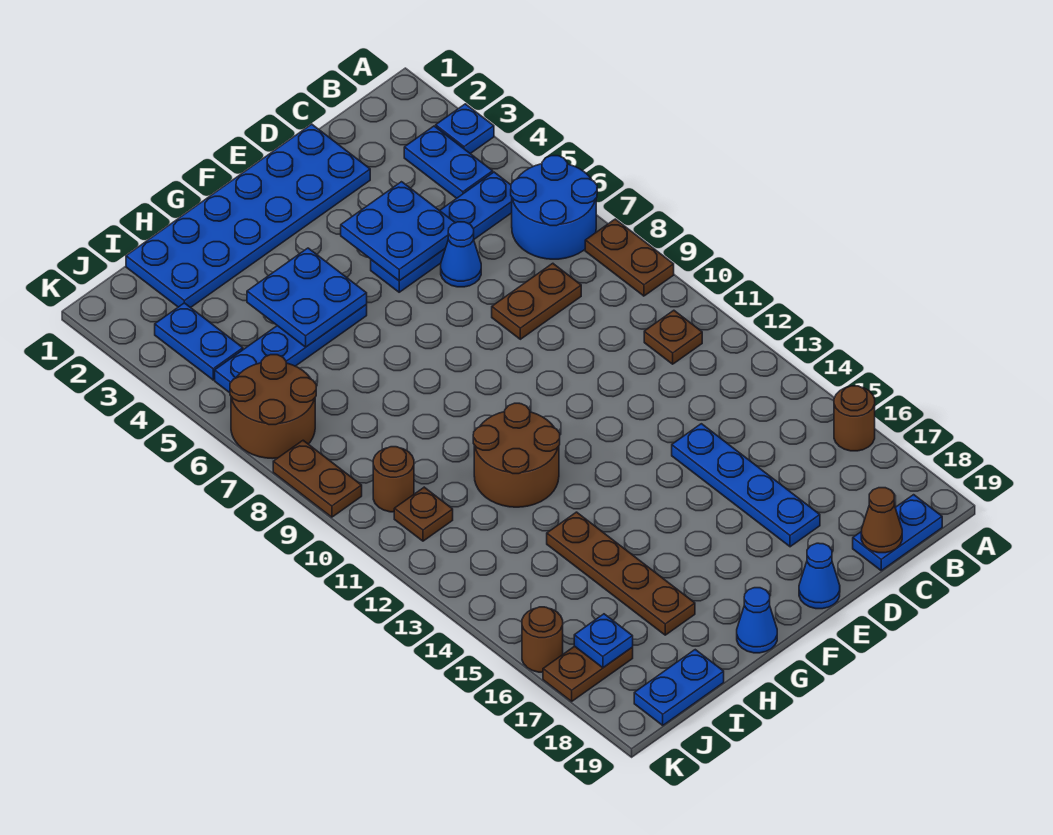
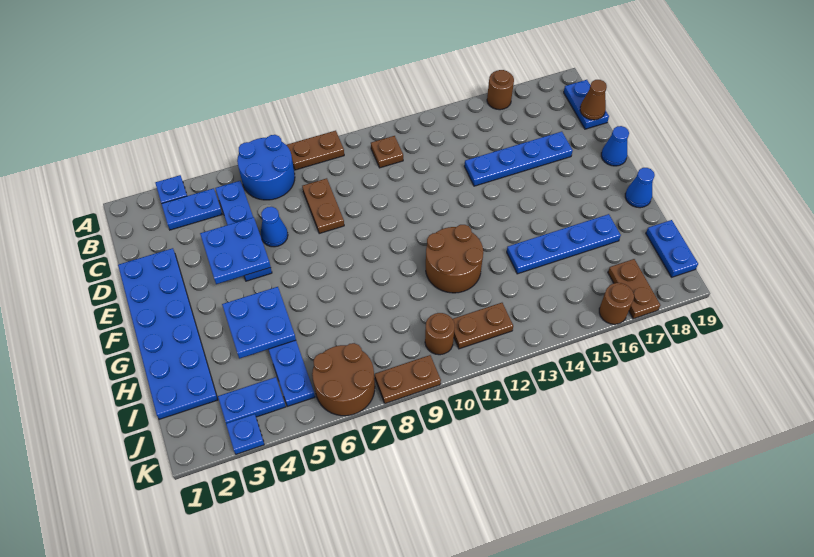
brown plate H14:H17 level 1 -> blue plate H14:H17 level 1
brown plate J11 level 1 -> brown plate J11:J12 level 1
blue plate J17 level 2 -> blue plate K3 level 1

